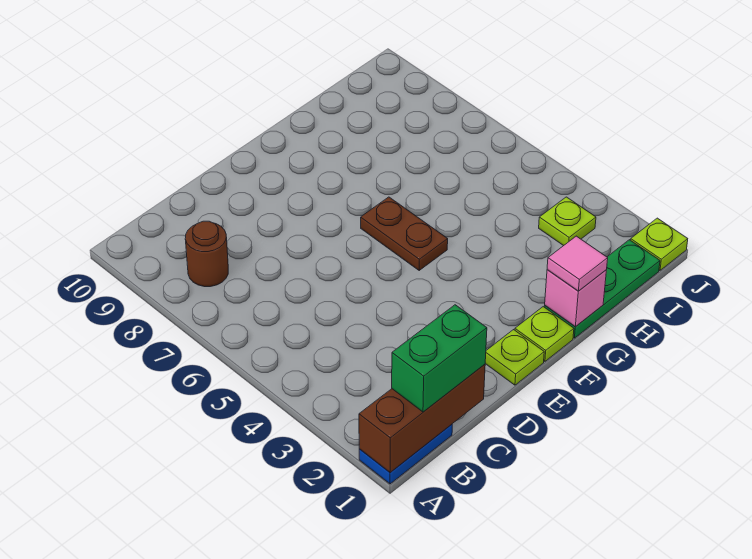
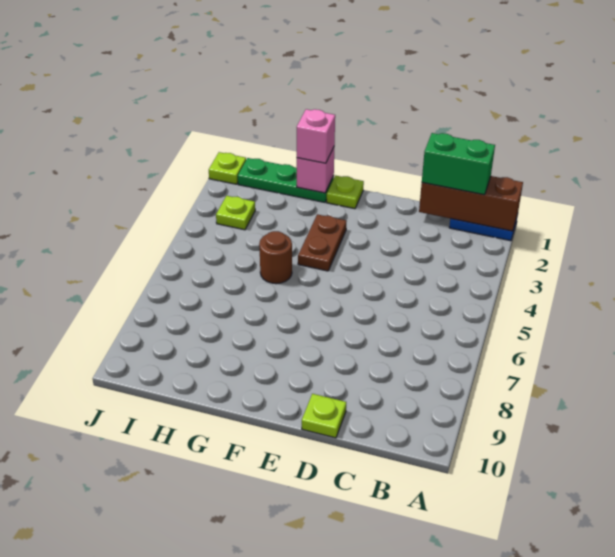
brown round brick B8 level 1 -> brown round brick G5 level 1
lime plate E1 level 1 -> lime plate D10 level 1
brown plate F5:F6 level 1 -> brown plate F3:F4 level 1
pink tile G1 level 3 -> pink brick G1 level 3

